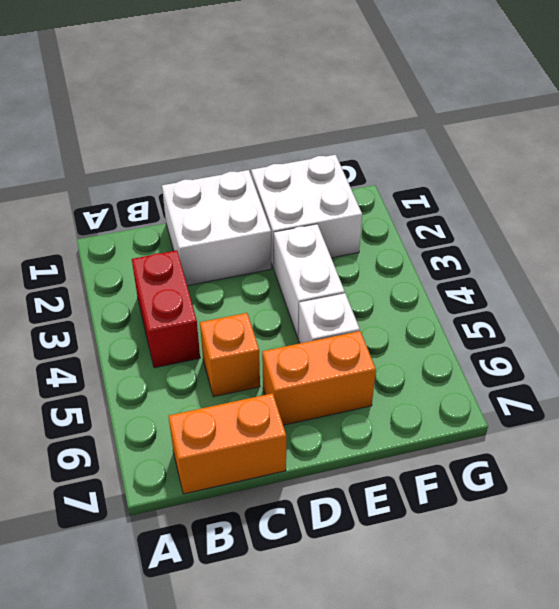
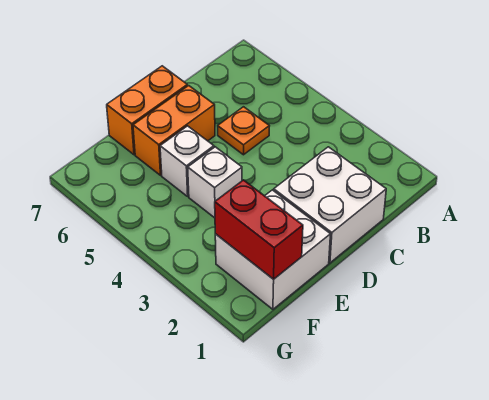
red brick B3:B4 level 1 -> red brick F1:F2 level 2
orange brick B7:C7 level 1 -> orange brick D7:E7 level 1
orange brick C5 level 1 -> orange plate C5 level 1
white brick E3:E4 level 1 -> white brick E4 level 1

